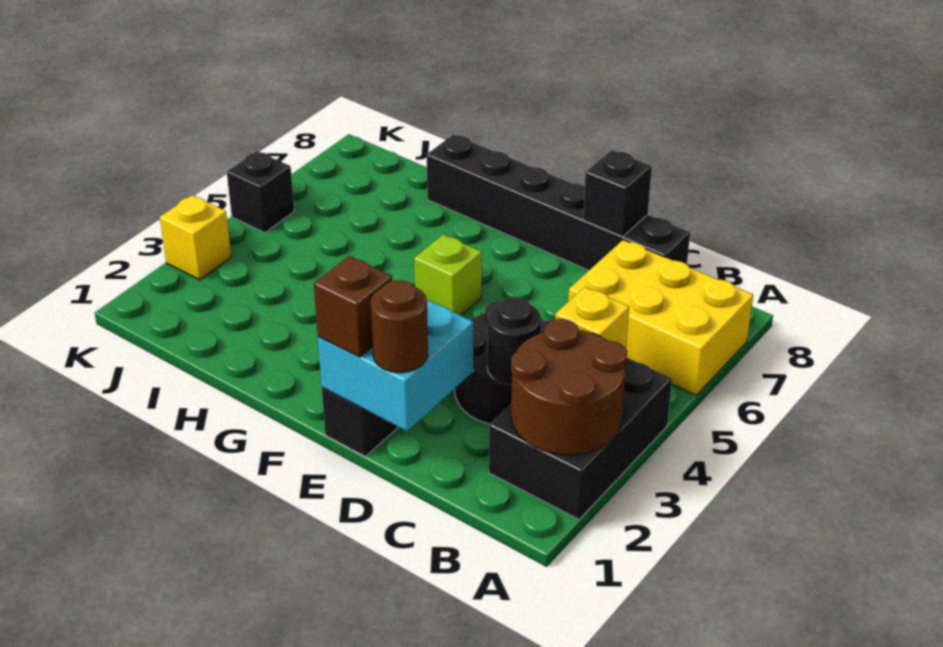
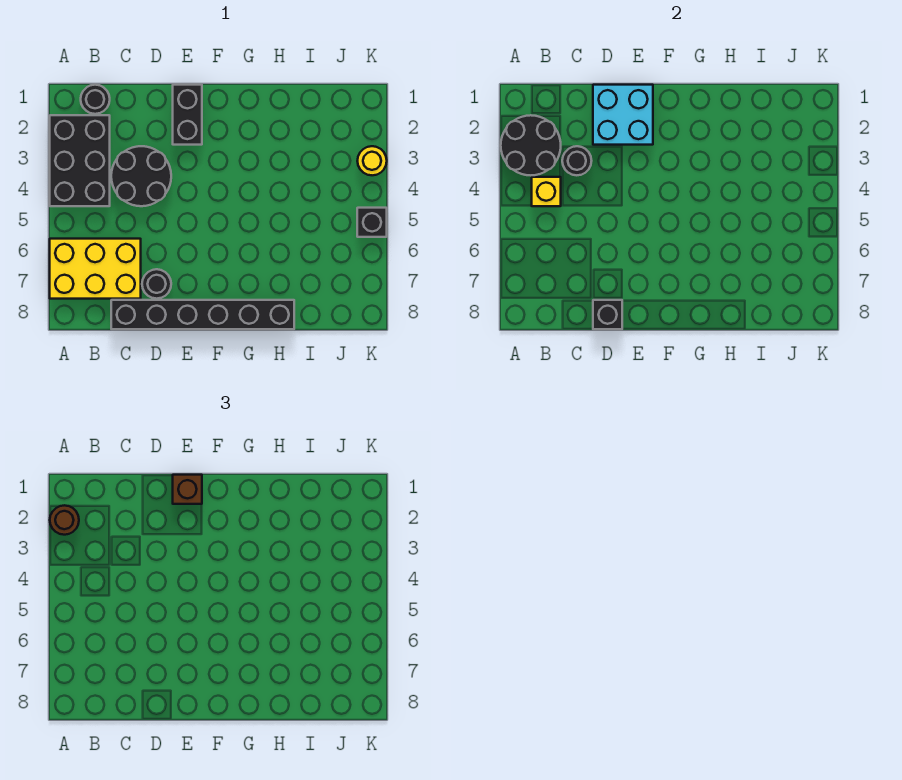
brown round brick A2:B3 level 2 -> black round brick A2:B3 level 2
none -> black round brick B1 level 1
brown round brick D1 level 3 -> brown round brick A2 level 3
none -> black round brick D7 level 1
lime brick F5 level 1 -> none
yellow brick K3 level 1 -> yellow round brick K3 level 1

